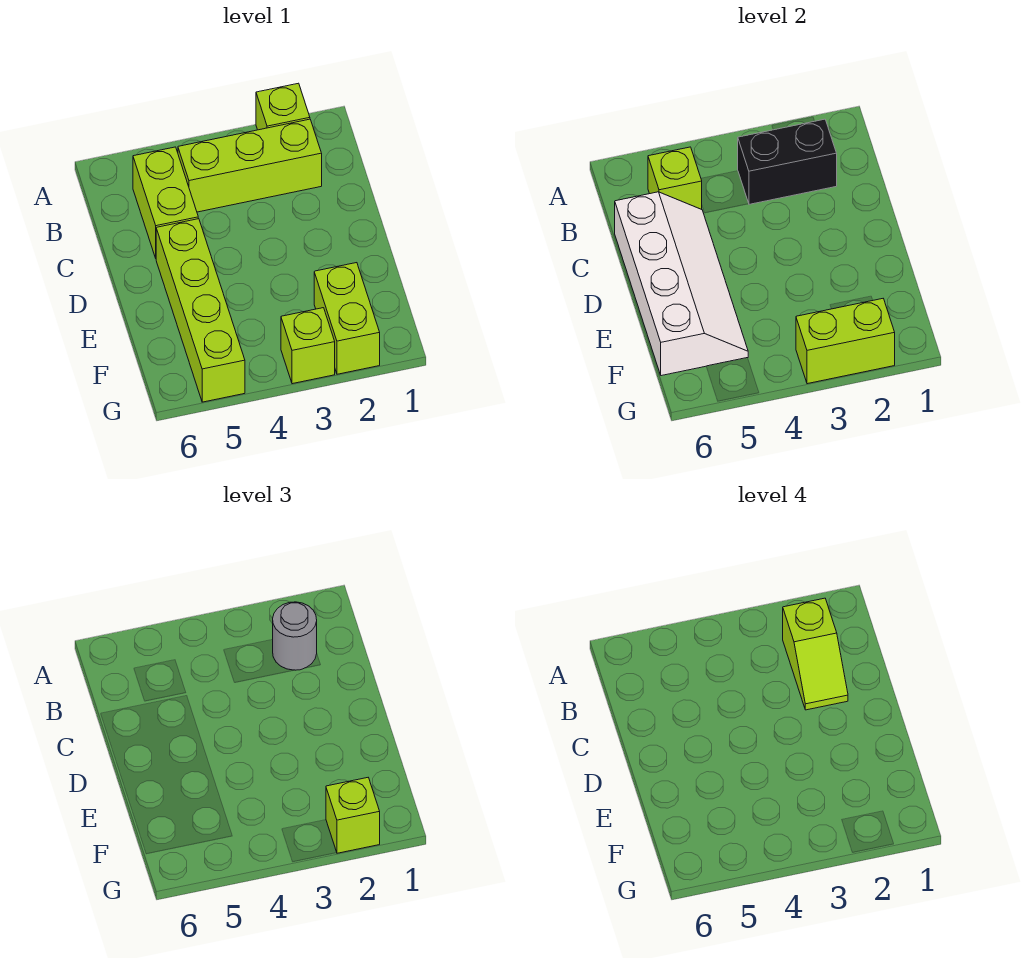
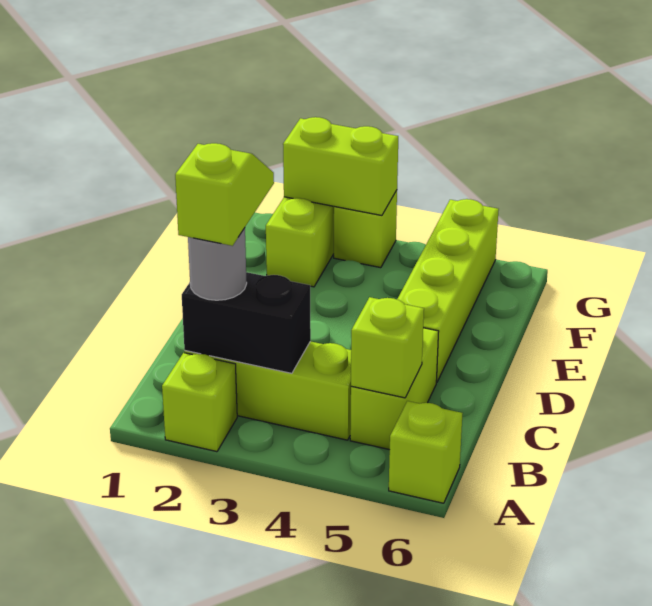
white slope C5:F6 level 2 top 6 -> none
lime brick G2 level 3 -> lime brick A6 level 1

